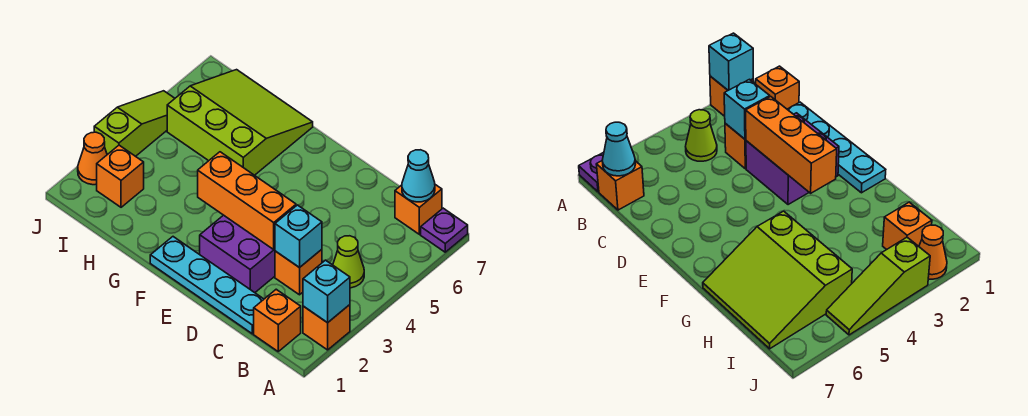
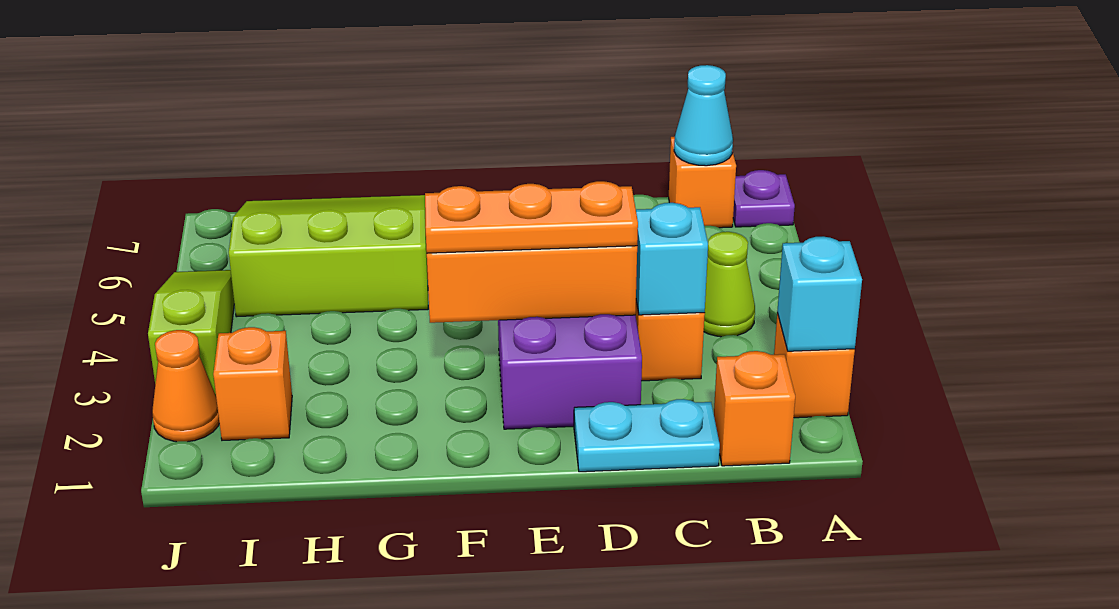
cyan plate C1:F1 level 1 -> cyan plate C1:D1 level 1
none -> orange plate D3:F3 level 3

